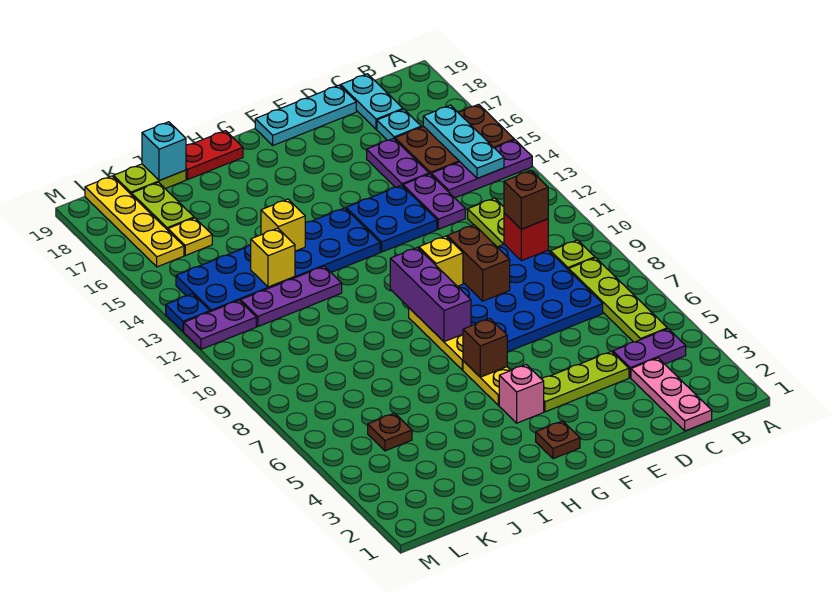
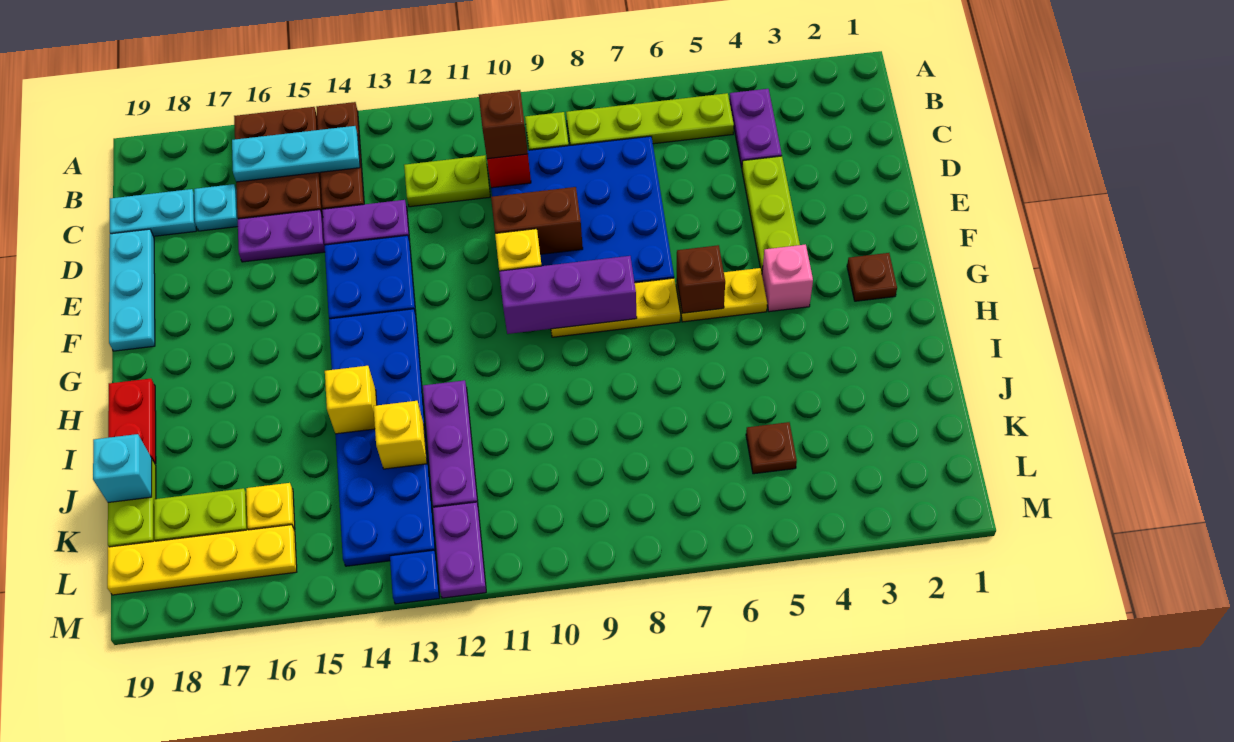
purple plate A14:C14 level 1 -> brown plate A14:C14 level 1
pink plate C1:C3 level 1 -> none

